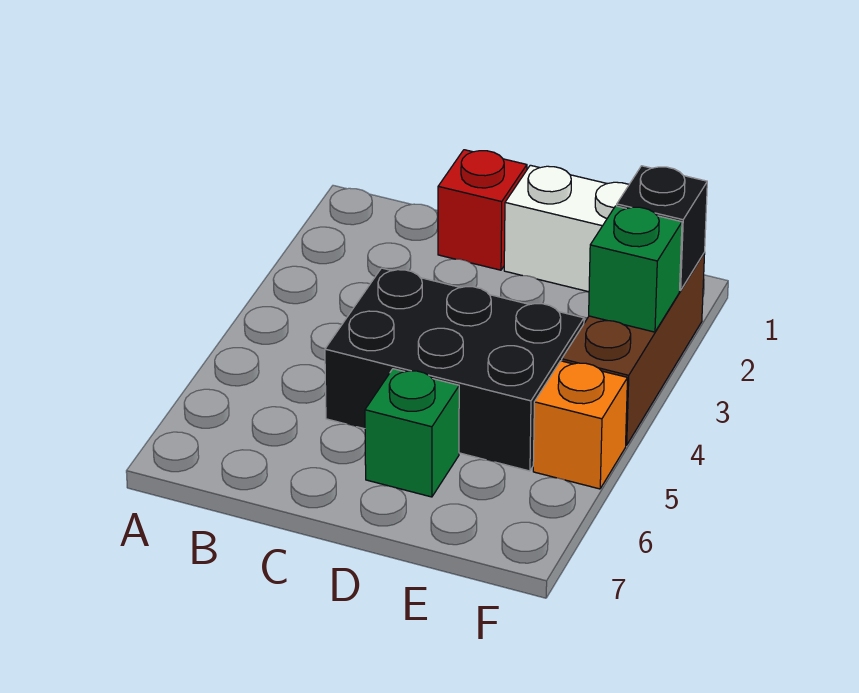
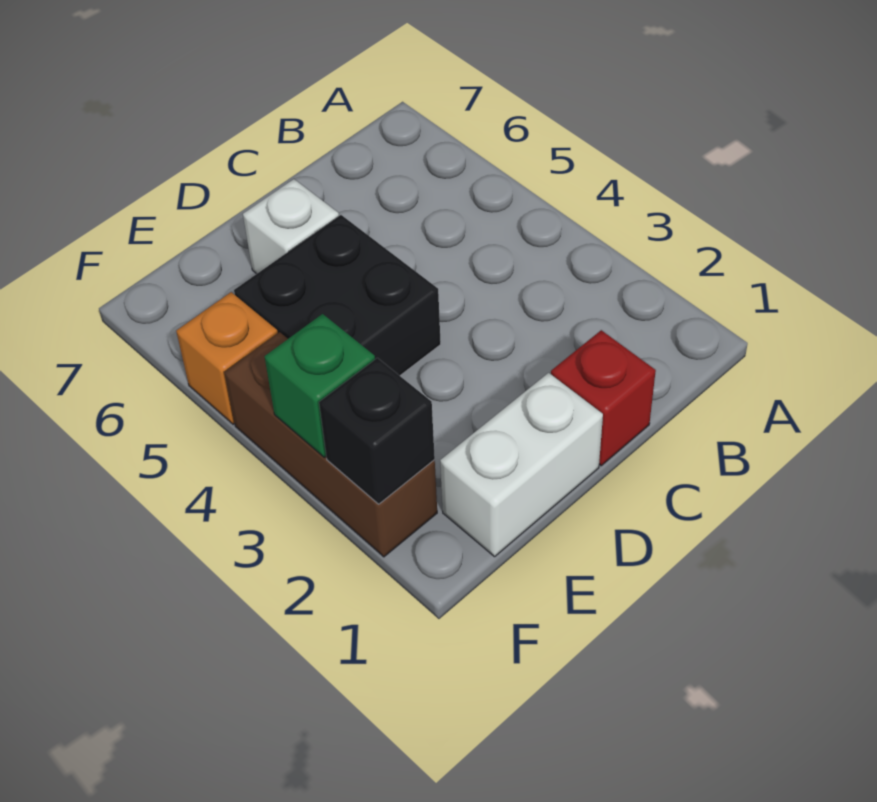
black brick C4:E5 level 1 -> black brick D4:E5 level 1
green brick D6 level 1 -> white brick D6 level 1

